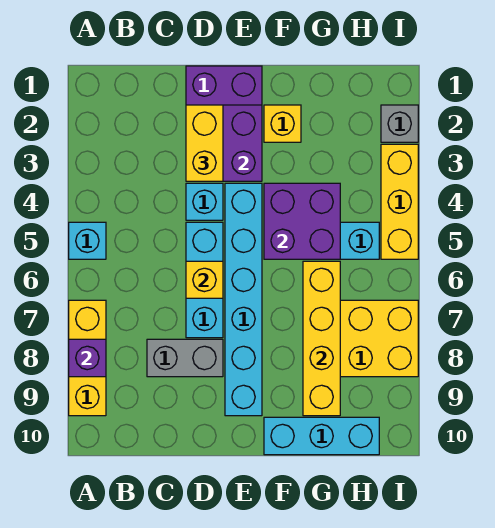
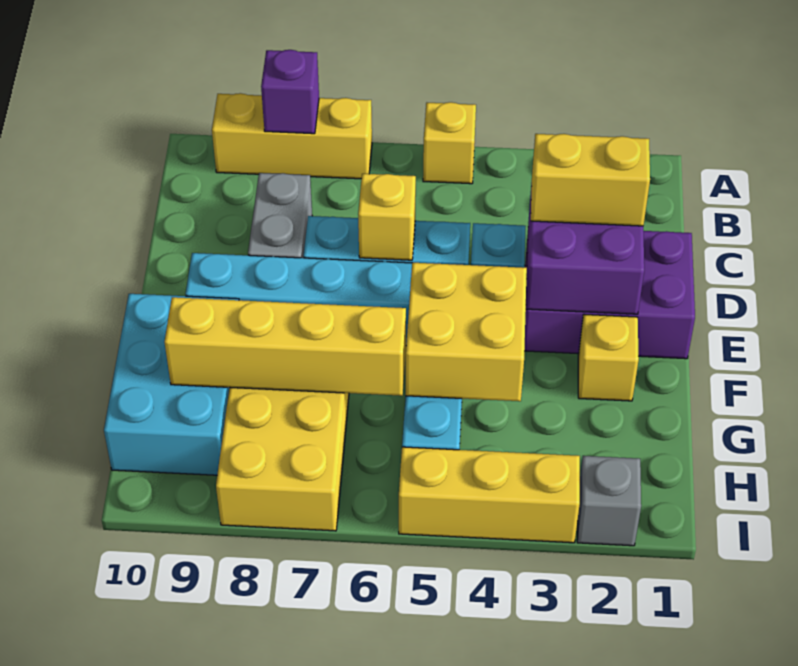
cyan brick A5 level 1 -> yellow brick A5 level 1
purple brick F4:G5 level 2 -> yellow brick F4:G5 level 2
cyan brick F10:H10 level 1 -> cyan brick F9:H10 level 1

